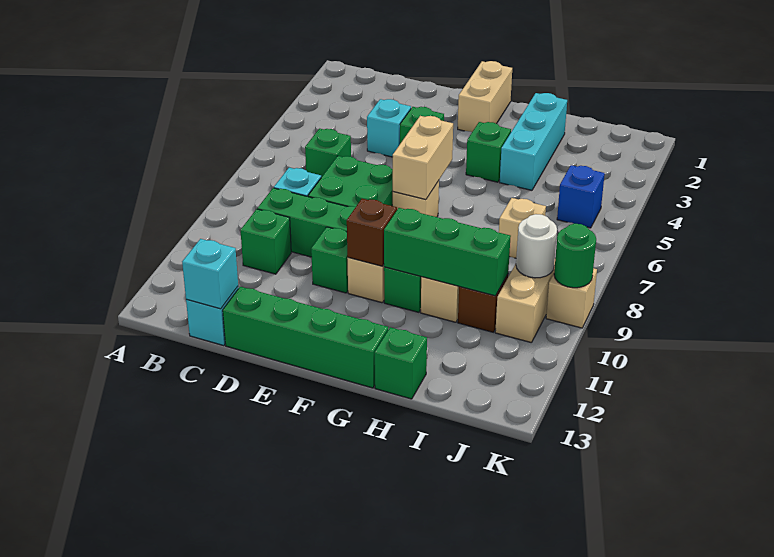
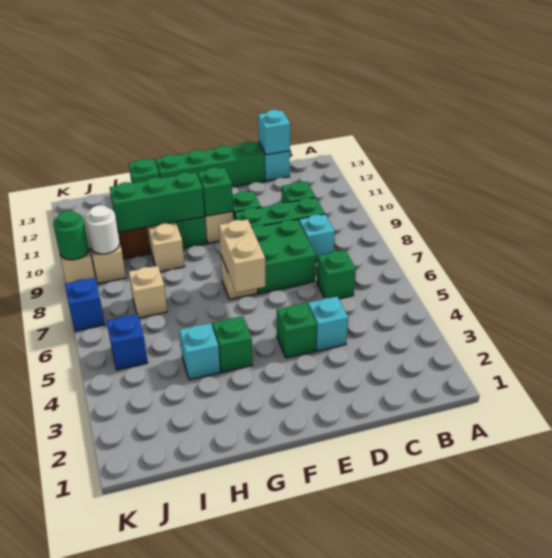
tan brick F1:F2 level 1 -> none
brown brick F10 level 2 -> green brick F10 level 2
cyan brick H2:H4 level 1 -> cyan brick H4 level 1
none -> blue brick K7 level 1

